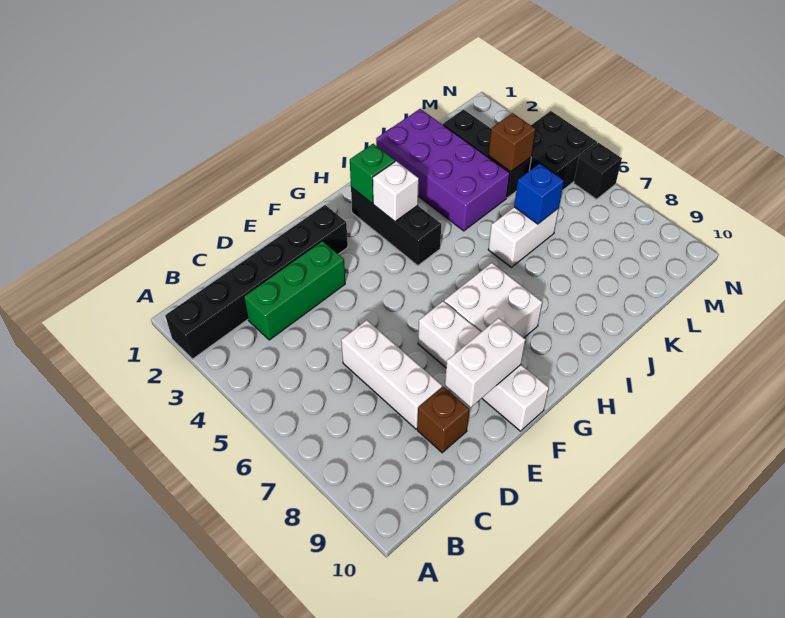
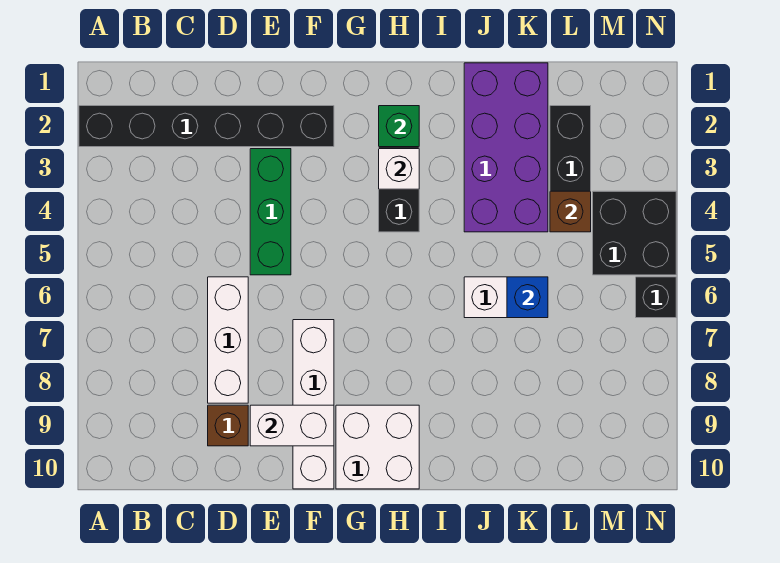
green brick C3:E3 level 1 -> green brick E3:E5 level 1
white brick G7:H8 level 1 -> white brick G9:H10 level 1

